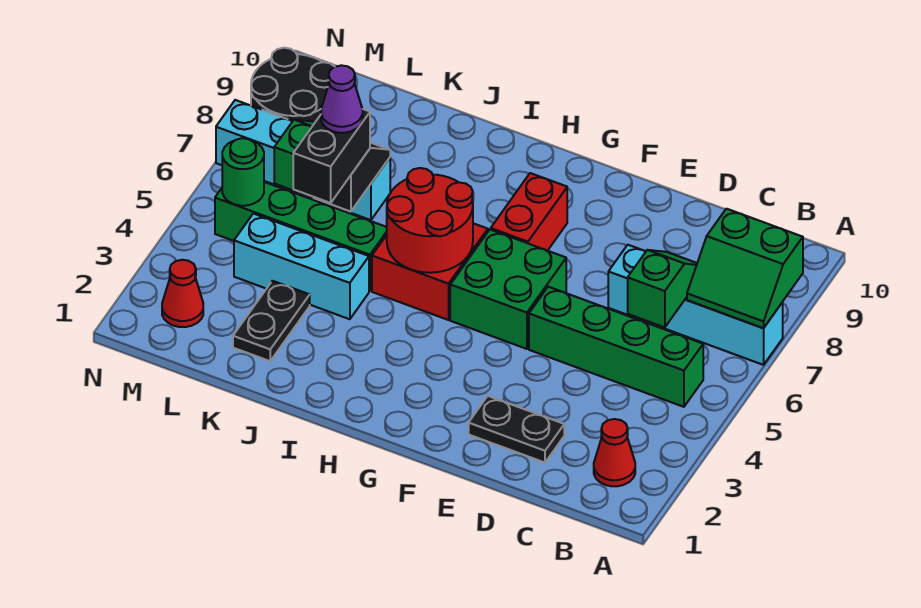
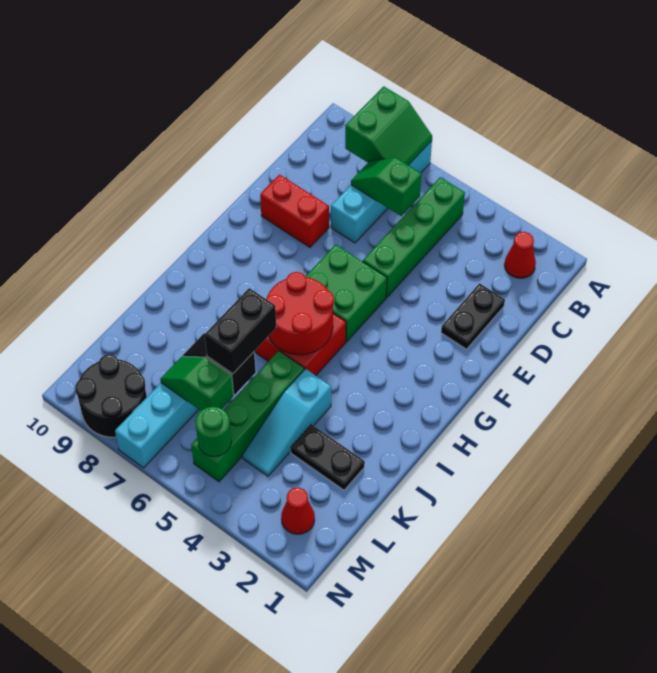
red brick G7:G8 level 1 -> red brick E8:E9 level 1
cyan brick J4:L4 level 1 -> cyan slope J4:L4 level 1 top J
black brick K5:K6 level 3 -> black brick J6:K6 level 3
purple cone K6 level 4 -> none

